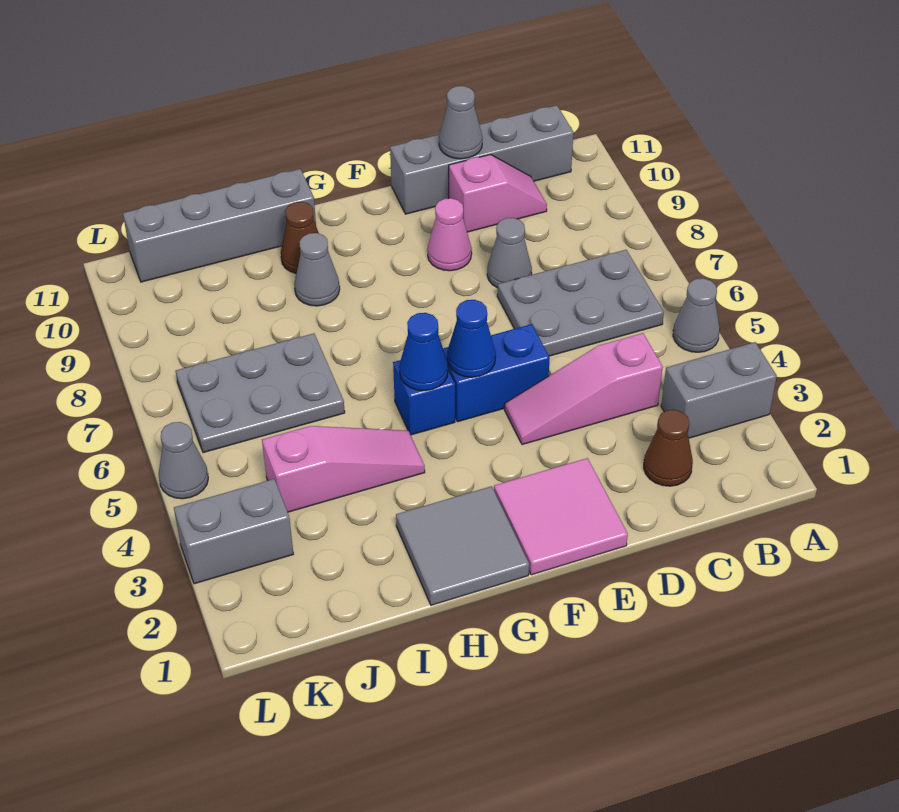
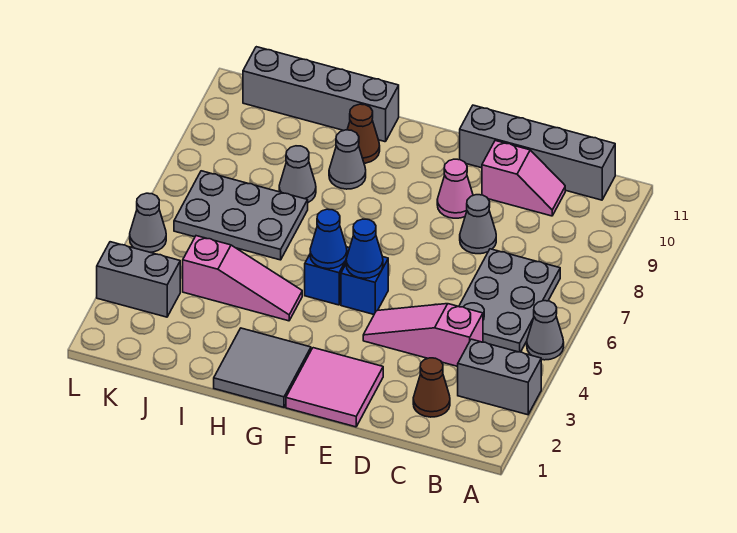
grey plate B6:D7 level 1 -> grey plate B5:C7 level 1
grey cone D11 level 2 -> grey cone I8 level 1
blue brick E5:F5 level 1 -> blue brick F5 level 1

